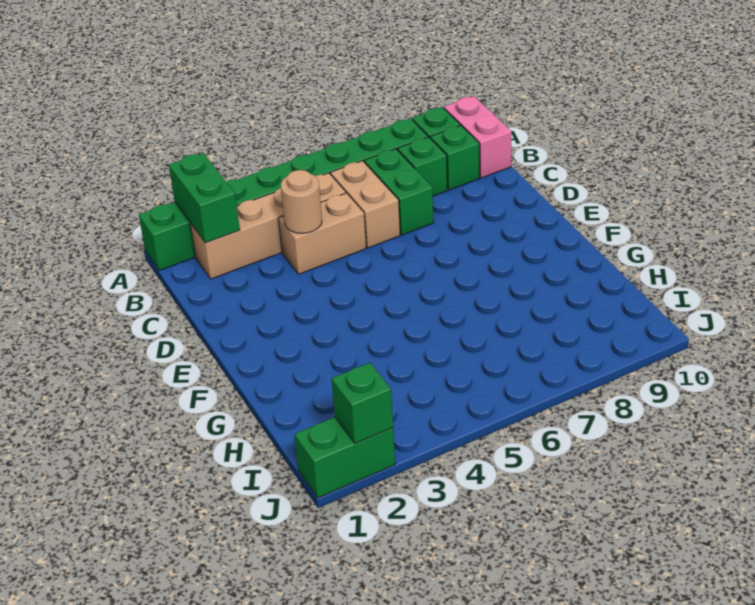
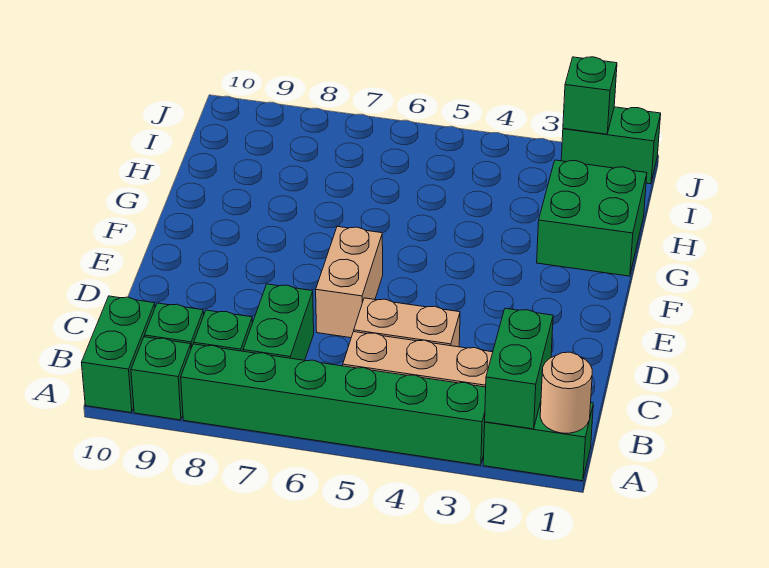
pink brick A10:B10 level 1 -> green brick A10:B10 level 1
tan brick B6:C6 level 1 -> tan brick D6:E6 level 1
tan round brick C4 level 2 -> tan round brick A1 level 2
none -> green brick G1:H2 level 1

